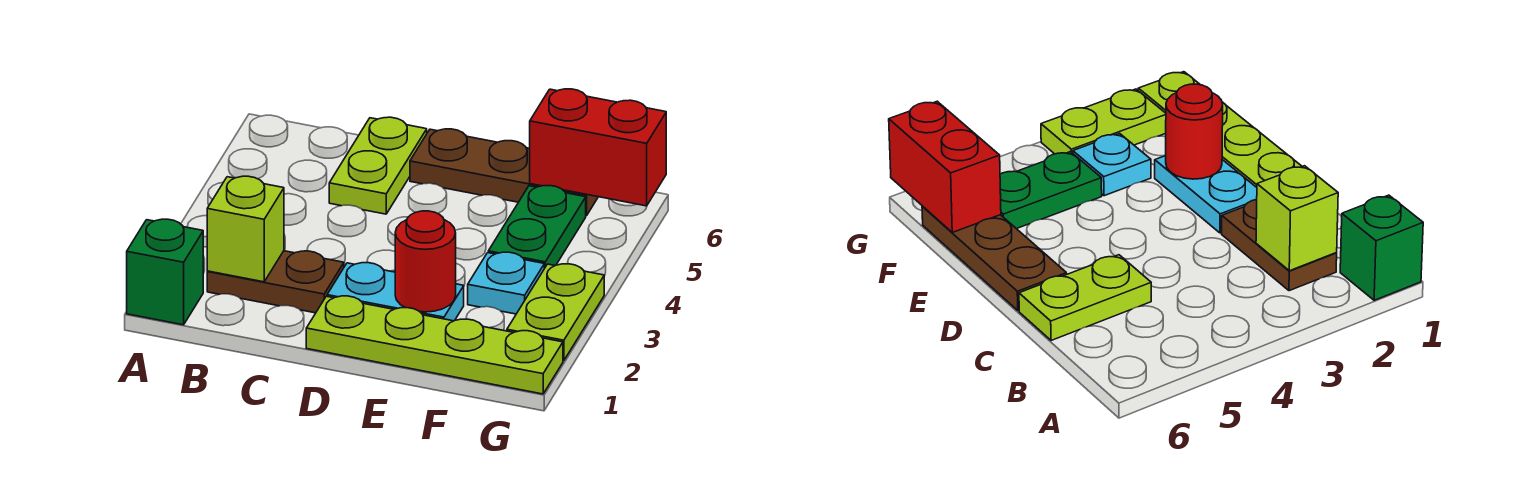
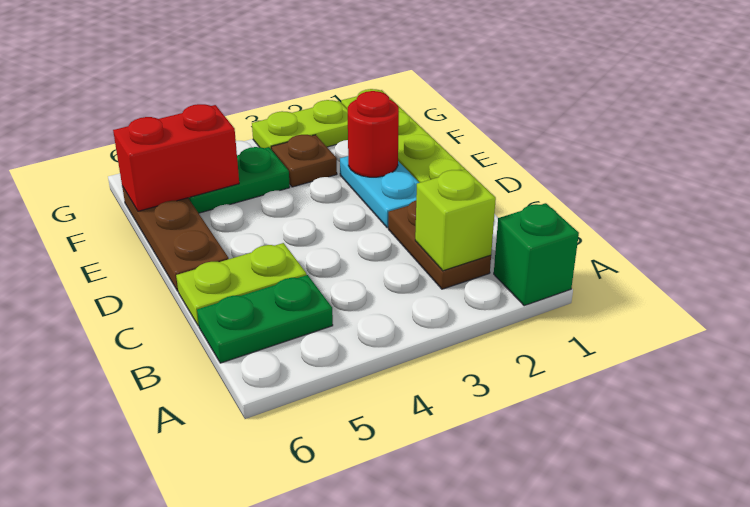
none -> green plate B5:B6 level 1
cyan plate F3 level 1 -> brown plate F3 level 1
red brick F6:G6 level 2 -> red brick F5:F6 level 2

